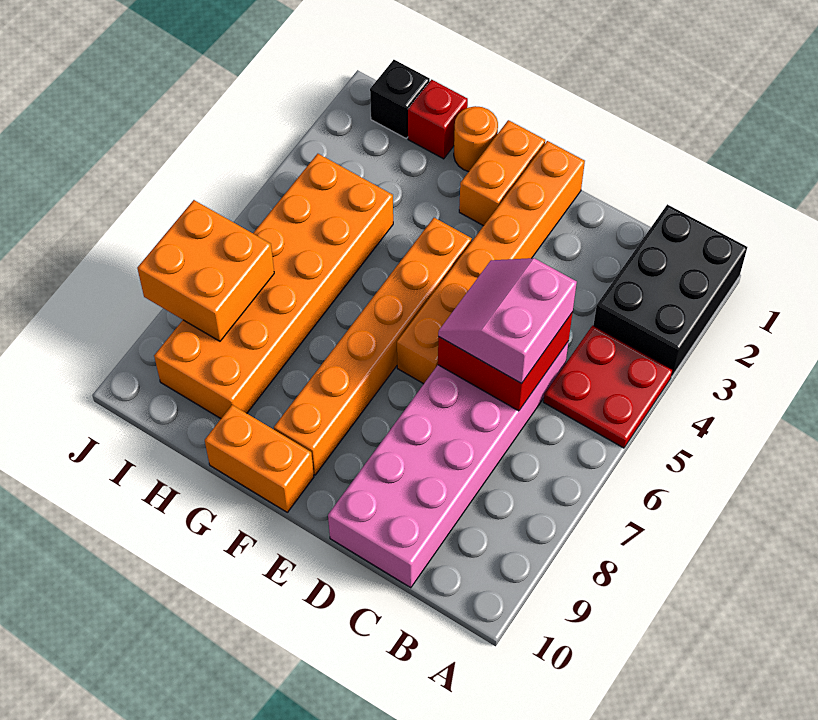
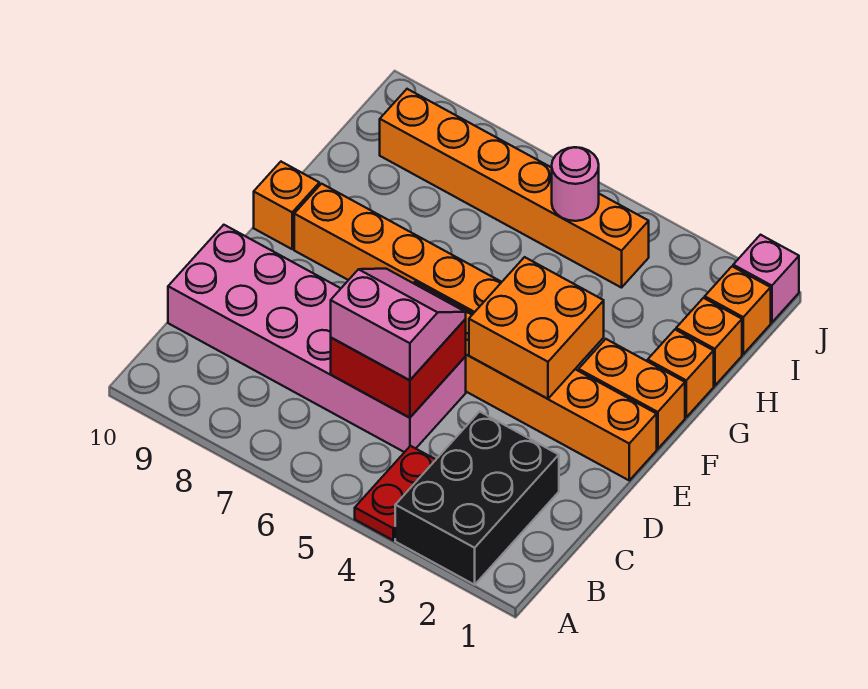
black brick A1:B3 level 1 -> black brick A2:C3 level 1
red plate A4:B5 level 1 -> red plate A4:B4 level 1
orange brick F10:G10 level 1 -> orange brick F10 level 1
orange round brick G1 level 1 -> orange brick G1 level 1
red brick H1 level 1 -> orange brick H1 level 1
orange brick H4:I9 level 1 -> orange brick I4:I9 level 1
black brick I1 level 1 -> orange brick I1 level 1
none -> pink round brick I5 level 2
orange brick I7:J8 level 2 -> orange brick E3:F4 level 2
none -> pink brick J1 level 1

